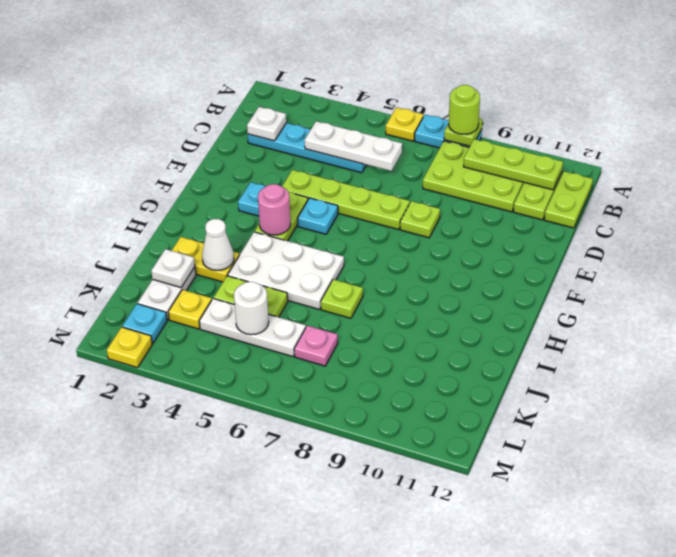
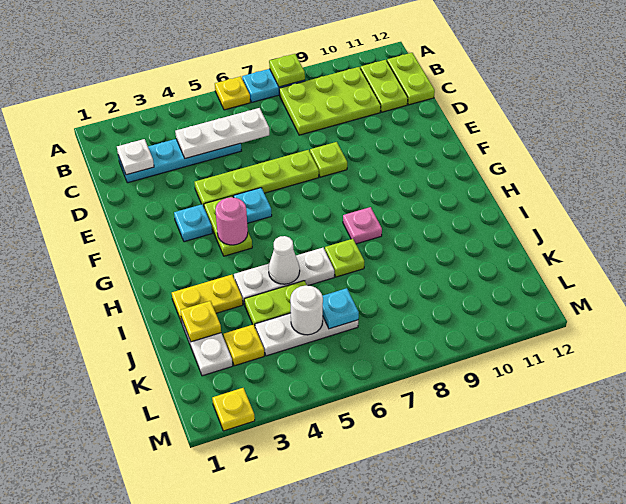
lime round brick A8 level 3 -> none
lime plate B9:B11 level 2 -> none
white plate H4:I6 level 1 -> white plate I4:I6 level 1
white cone I3 level 2 -> white cone I5 level 2
white plate J2 level 2 -> yellow plate J2 level 2
pink plate K7 level 1 -> pink plate H8 level 1
cyan plate L2 level 1 -> cyan plate K6 level 2

